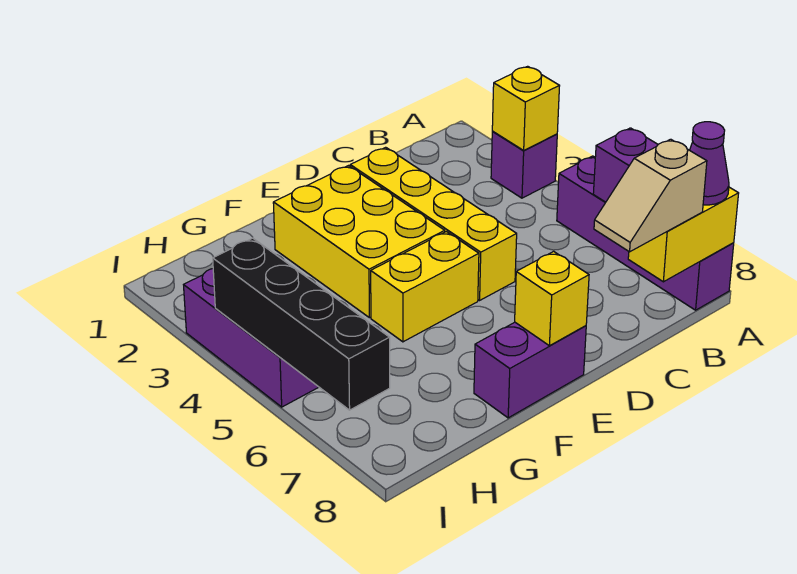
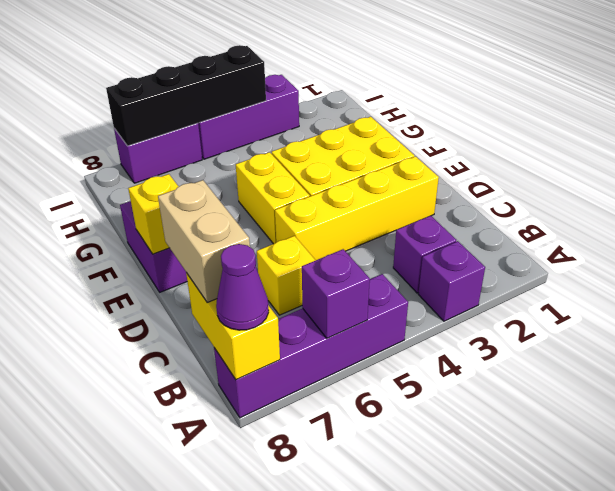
yellow brick A3 level 2 -> yellow brick C6 level 1
none -> purple brick B3 level 1
tan slope B8:C8 level 3 top B -> tan brick B8:C8 level 3
none -> purple brick I6:I7 level 1

